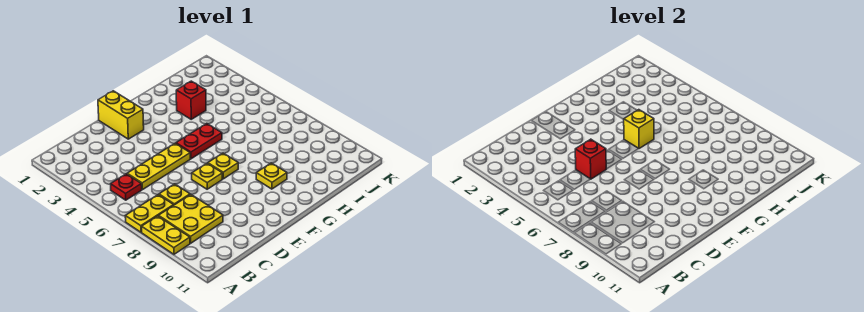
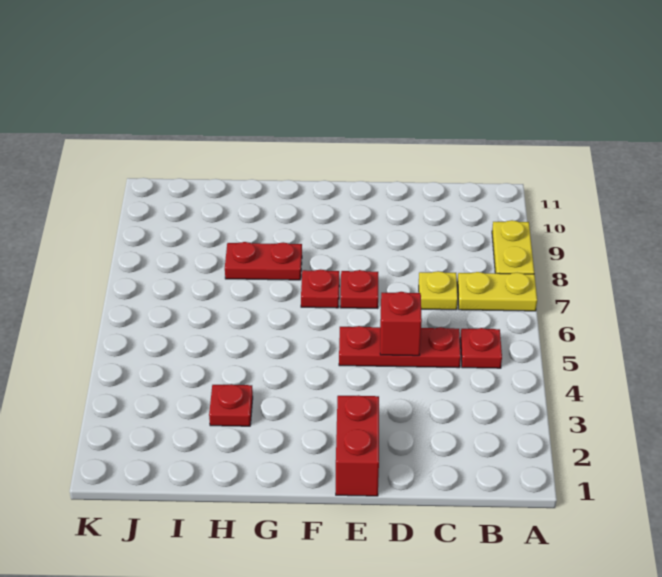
yellow plate B8:C9 level 1 -> none
yellow plate C5:E5 level 1 -> red plate C5:E5 level 1
yellow brick E1:E2 level 1 -> red brick E1:E2 level 1
yellow plate E7 level 1 -> red plate E7 level 1
red plate F5:G5 level 1 -> red plate G8:H8 level 1
yellow plate F7 level 1 -> red plate F7 level 1
yellow brick G5 level 2 -> none
yellow plate G9 level 1 -> none
red brick H3 level 1 -> red plate H3 level 1

